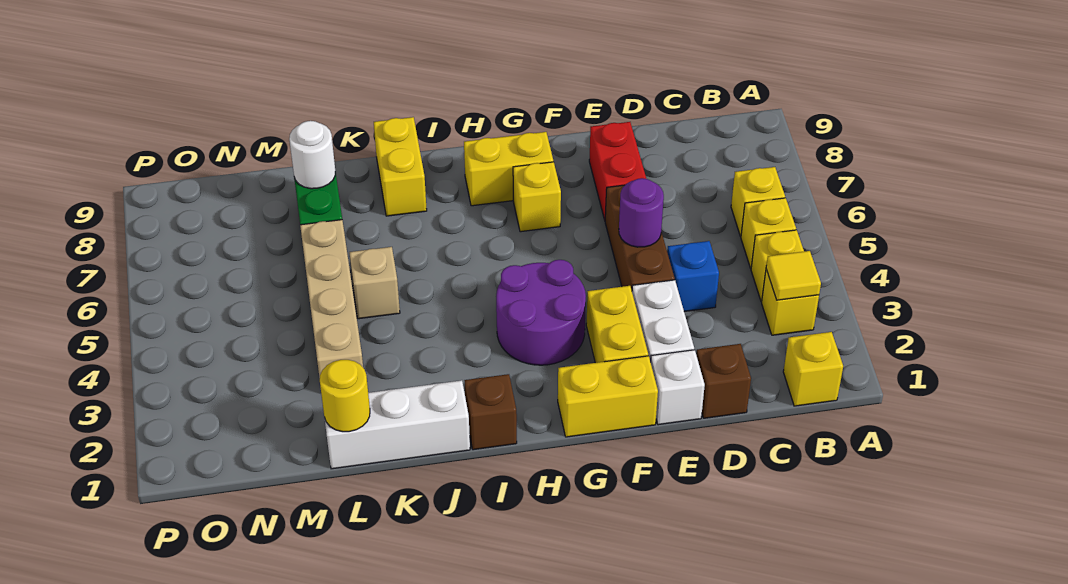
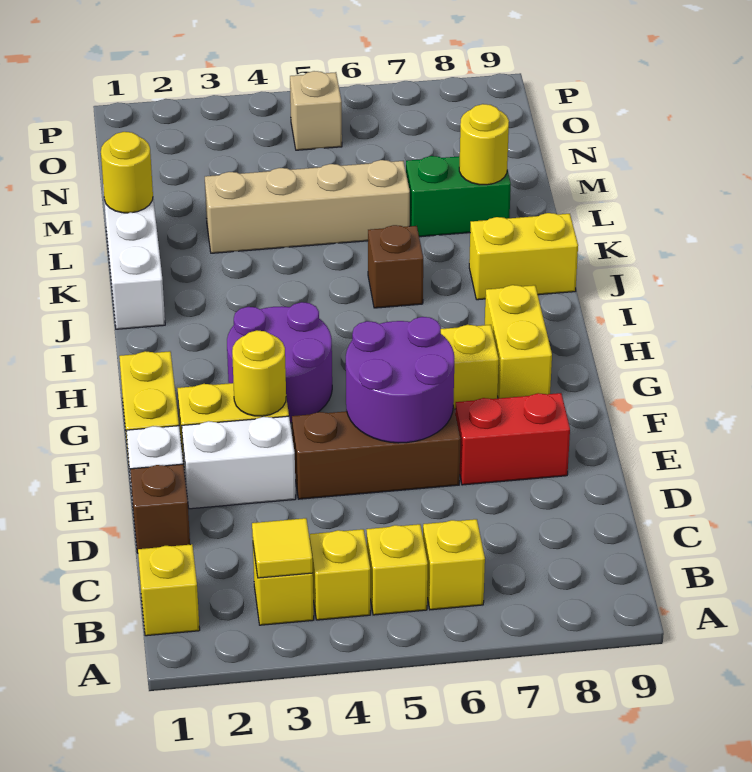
blue brick D4 level 1 -> none
purple round brick E5 level 2 -> purple round brick E5:F6 level 2
none -> yellow round brick F3 level 2
brown brick I1 level 1 -> brown brick J6 level 1
tan brick K5 level 1 -> tan brick O5 level 1
white round brick L8 level 2 -> yellow round brick L8 level 2

